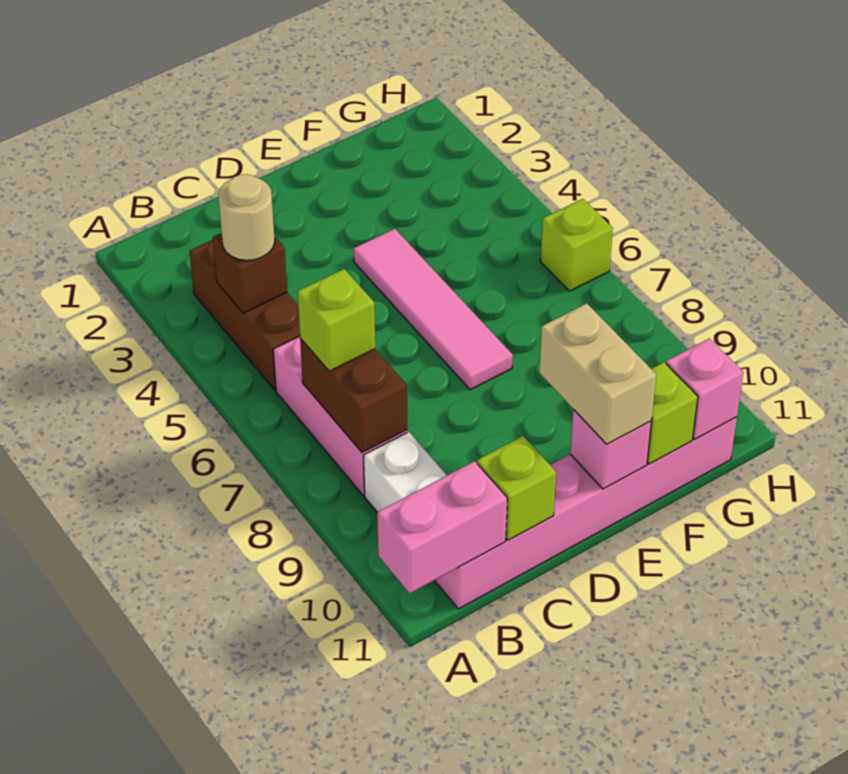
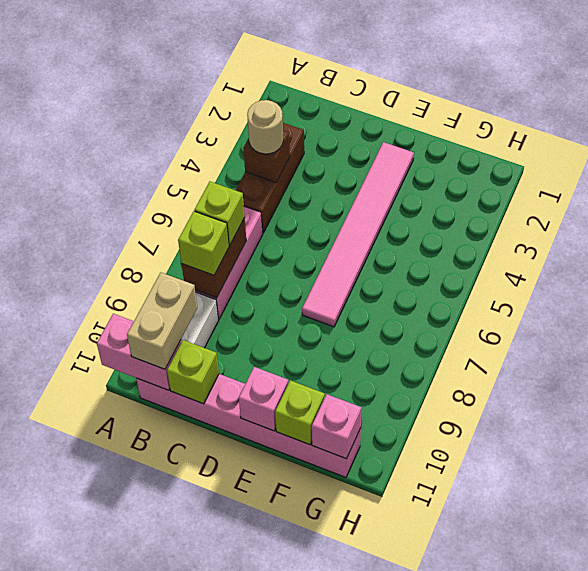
pink tile E4:E7 level 1 -> pink tile E2:E7 level 1
tan brick E10:E11 level 3 -> tan brick B10:B11 level 3
lime brick H6 level 1 -> lime brick B8 level 3

